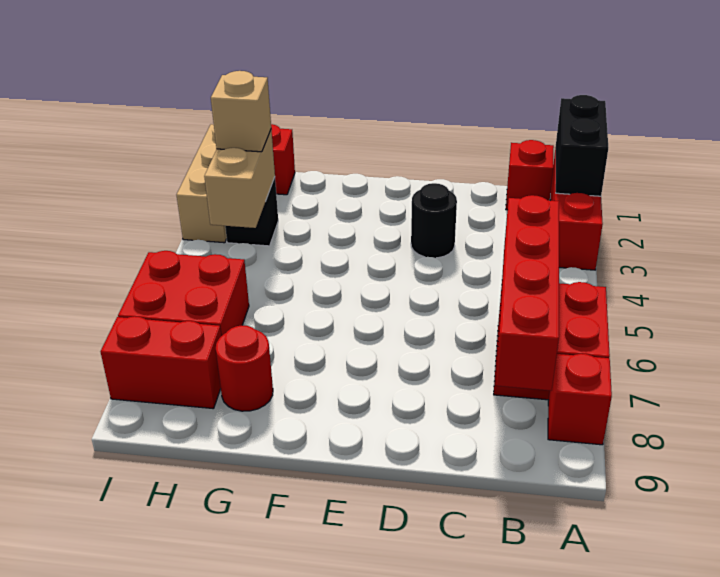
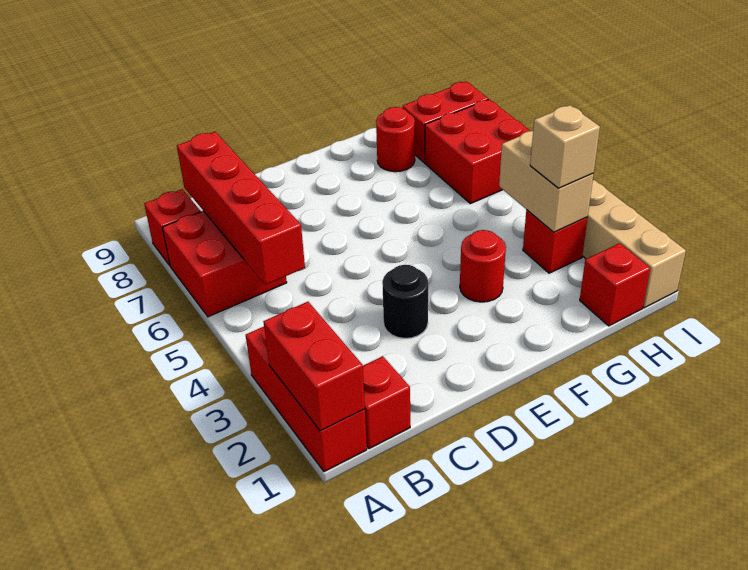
black brick A1:A2 level 2 -> red brick A1:A2 level 2
none -> red round brick F3 level 1
black brick H3 level 1 -> red brick H3 level 1

